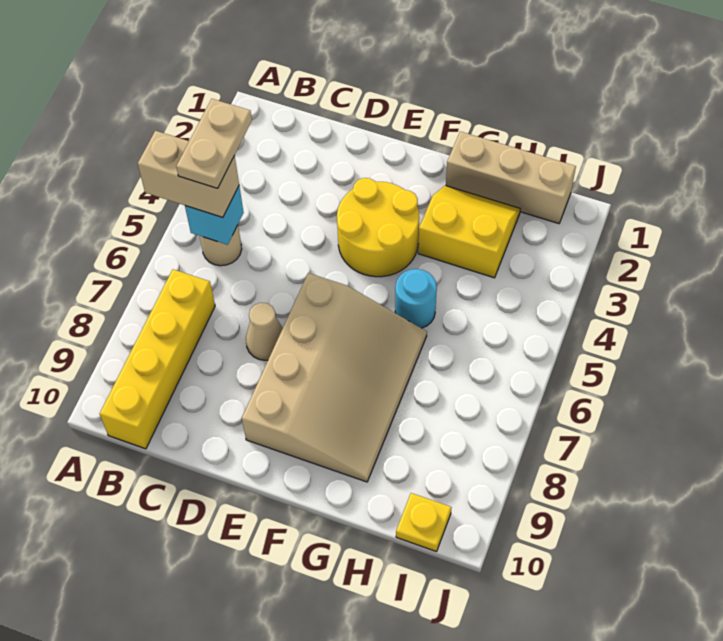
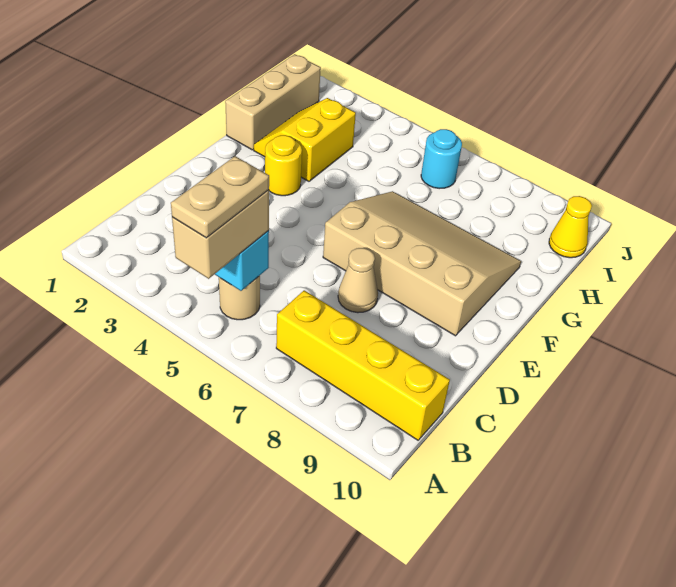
tan plate B4:B5 level 4 -> tan plate A5:B5 level 4
yellow round brick E3:F4 level 1 -> yellow round brick F3 level 1
cyan round brick G5 level 1 -> cyan round brick I6 level 1
yellow plate I10 level 1 -> yellow cone I10 level 1

